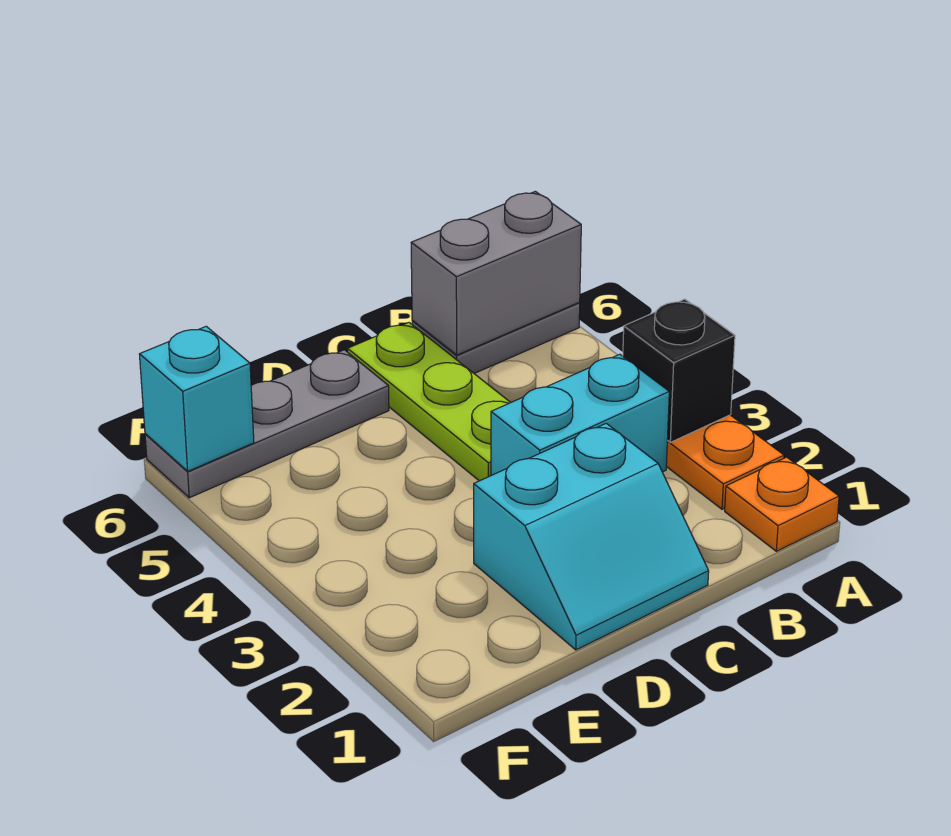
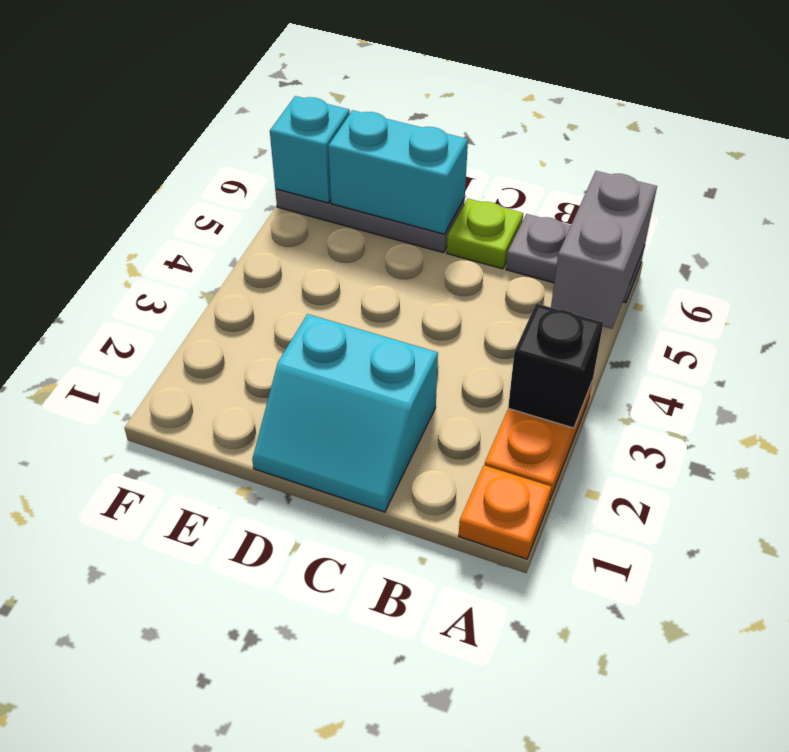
grey brick A6:B6 level 2 -> grey brick A5:A6 level 2
cyan brick B3:C3 level 1 -> cyan brick D6:E6 level 2
lime plate C4:C6 level 1 -> lime plate C6 level 1

